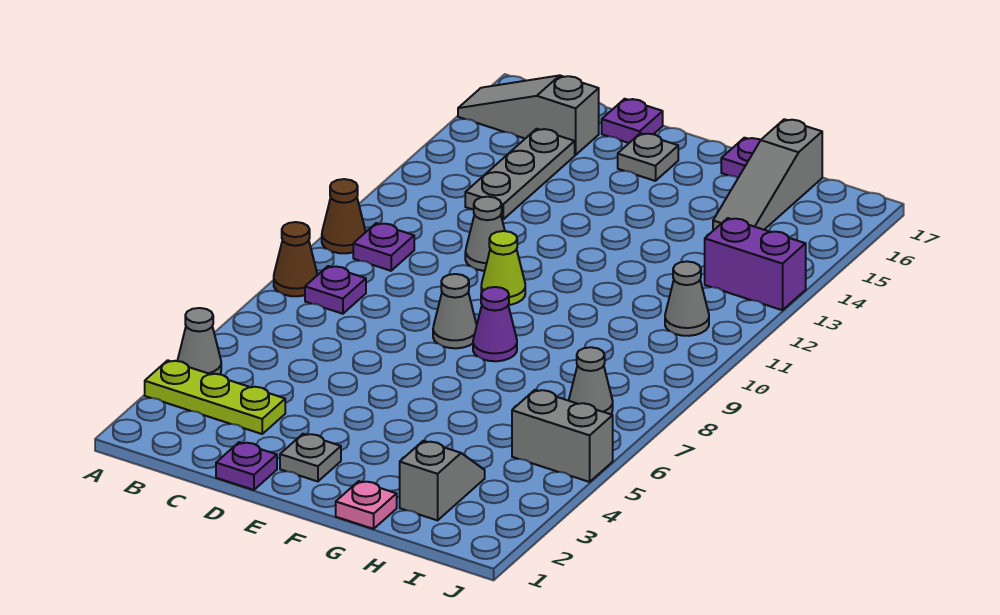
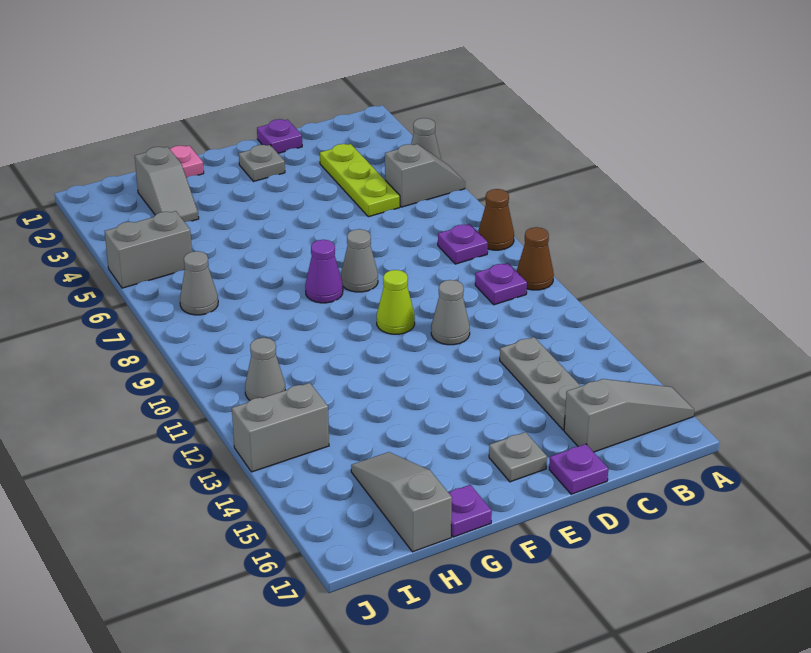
lime plate A3:C3 level 1 -> lime plate C3:C5 level 1
none -> grey slope A5:B5 level 1 top B
purple brick I13:J13 level 1 -> grey brick I13:J13 level 1

